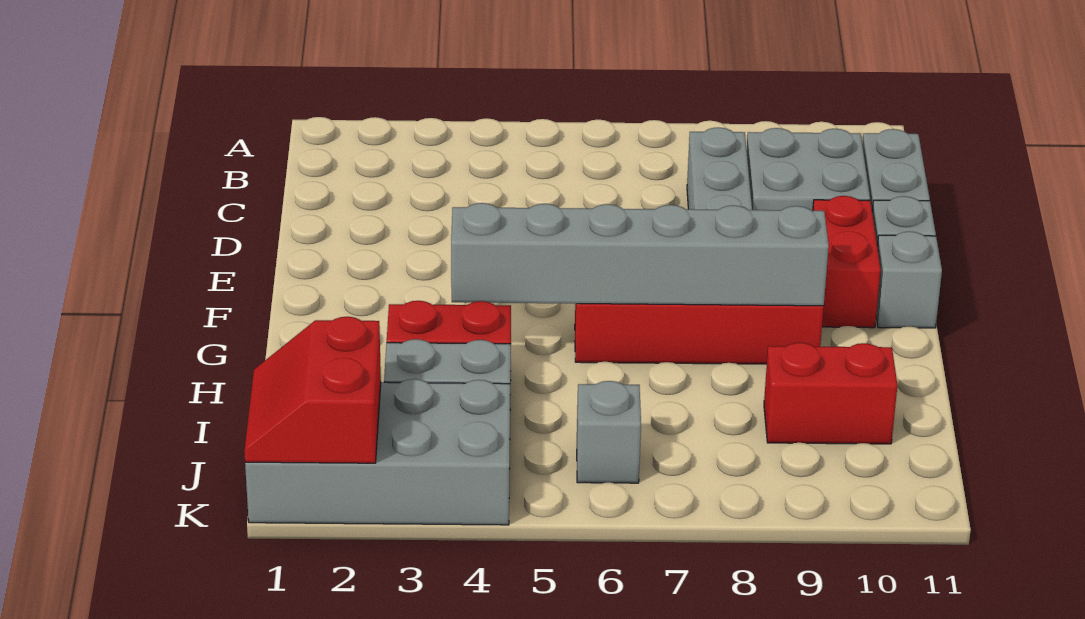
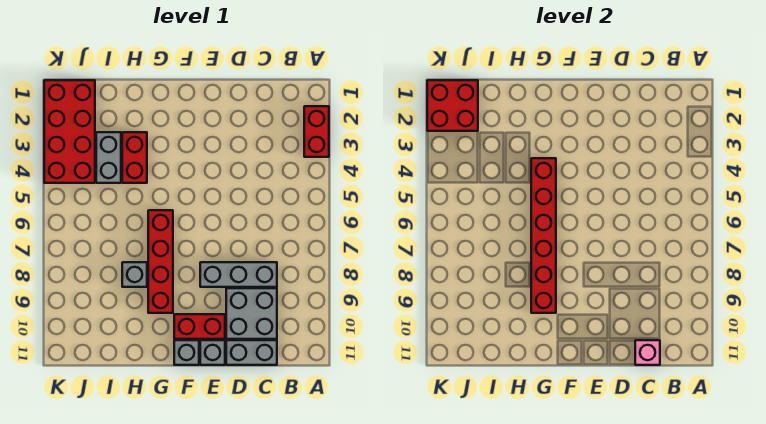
none -> pink brick C11 level 2
grey brick G4:G9 level 2 -> red brick G4:G9 level 2
red brick I9:I10 level 1 -> red brick A2:A3 level 1
grey brick J1:K4 level 1 -> red brick J1:K4 level 1
red slope J1:K2 level 2 top 2 -> red brick J1:K2 level 2
grey brick J6 level 1 -> grey brick H8 level 1

